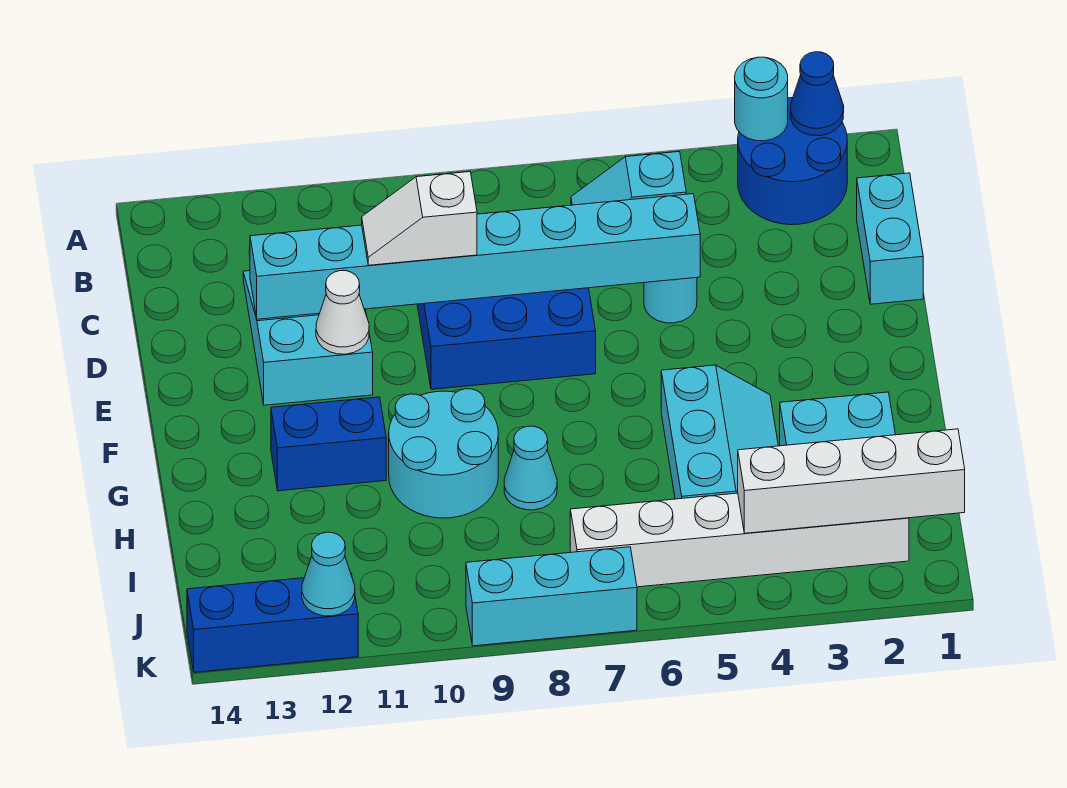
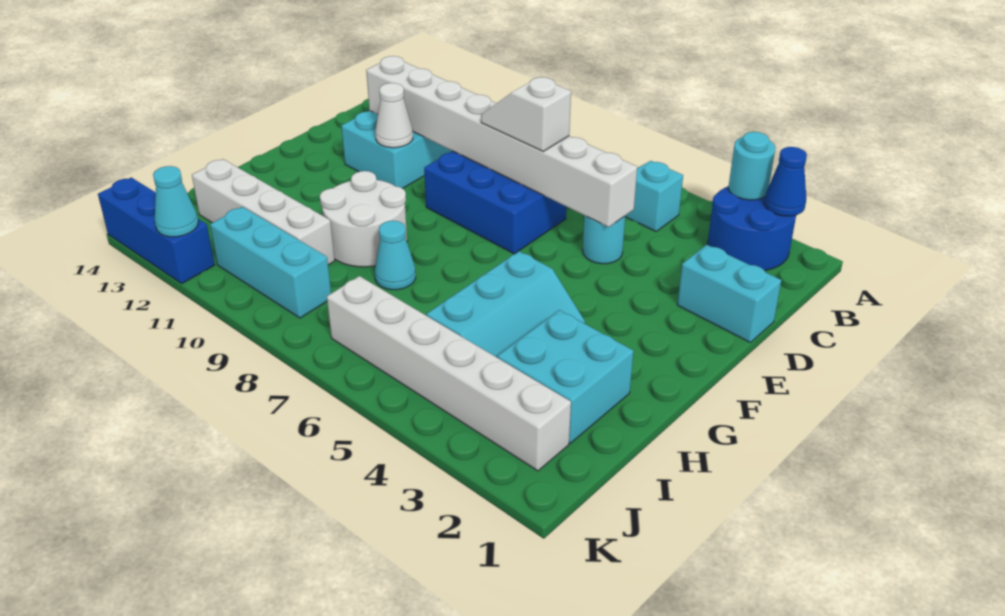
cyan brick C1:D1 level 1 -> cyan brick D1:D2 level 1
cyan brick D5:D12 level 2 -> white brick D5:D12 level 2
white slope D9:D10 level 3 top 9 -> white slope D7:D8 level 3 top 7
cyan round brick G9:H10 level 1 -> white round brick G9:H10 level 1
blue brick G11:G12 level 1 -> none
white brick J1:J4 level 2 -> white brick I10:I13 level 1
cyan brick K7:K9 level 1 -> cyan brick J9:J11 level 1

